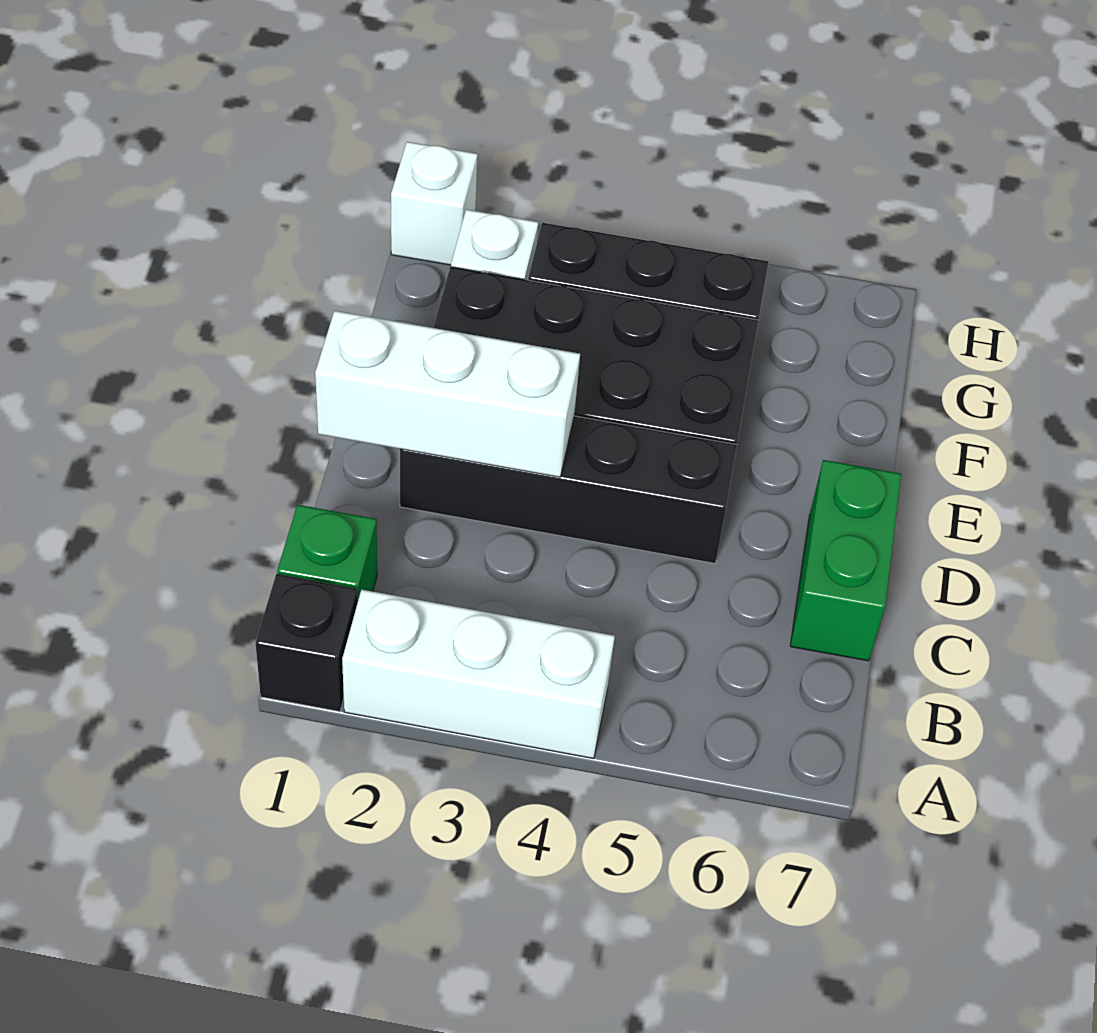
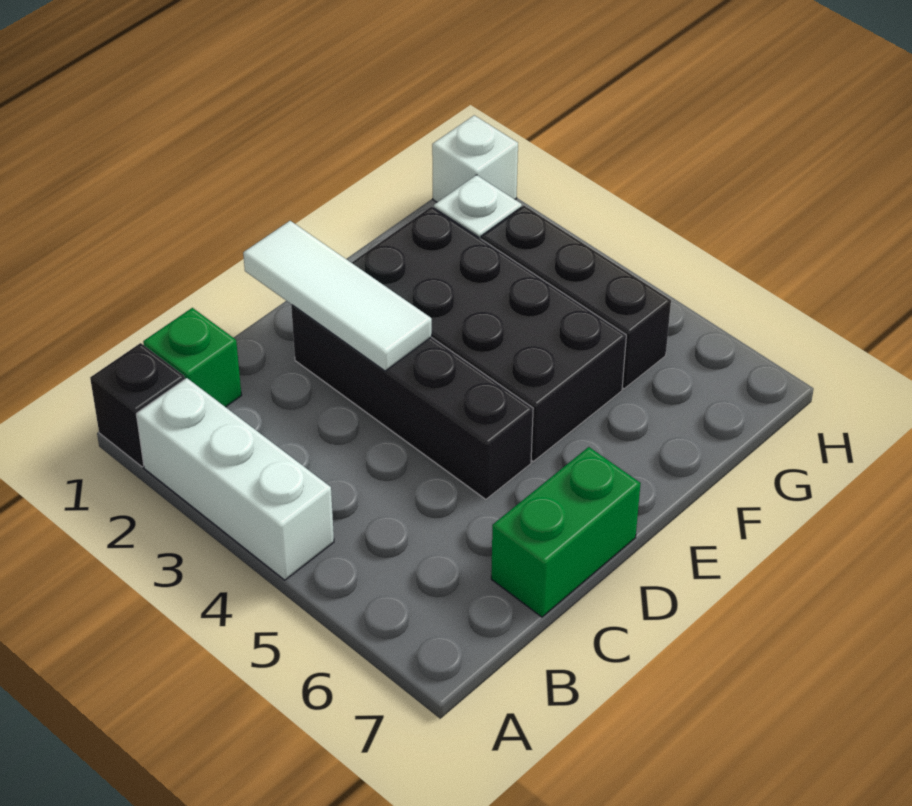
white brick D1:D3 level 2 -> white tile D1:D3 level 2

